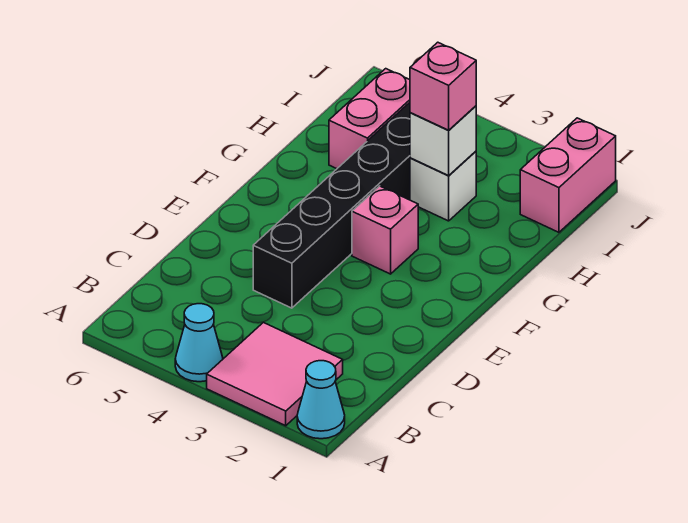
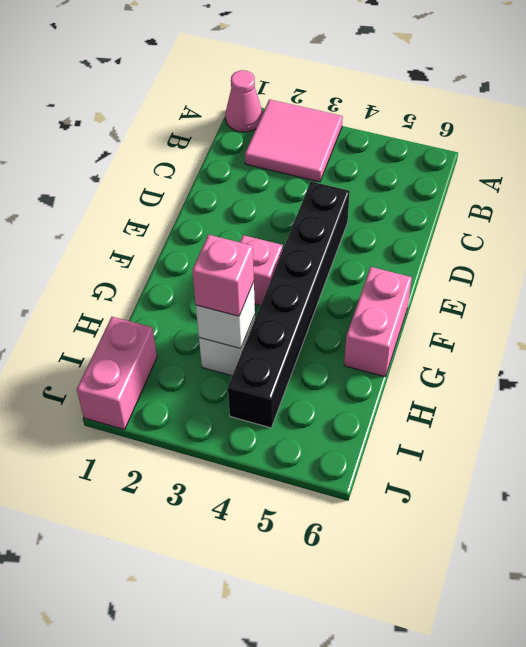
cyan cone A1 level 1 -> pink cone A1 level 1
cyan cone A4 level 1 -> none
pink brick H5:I5 level 1 -> pink brick F6:G6 level 1

